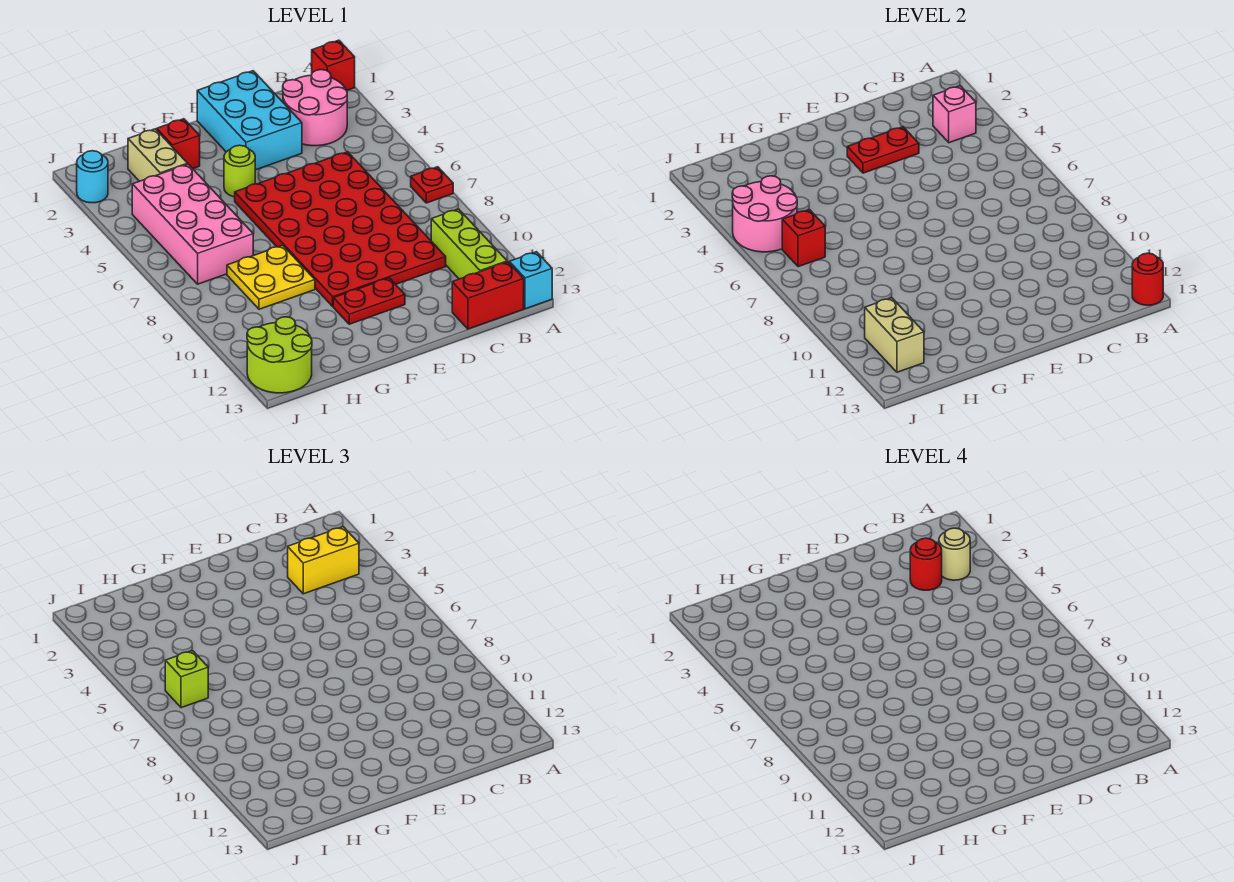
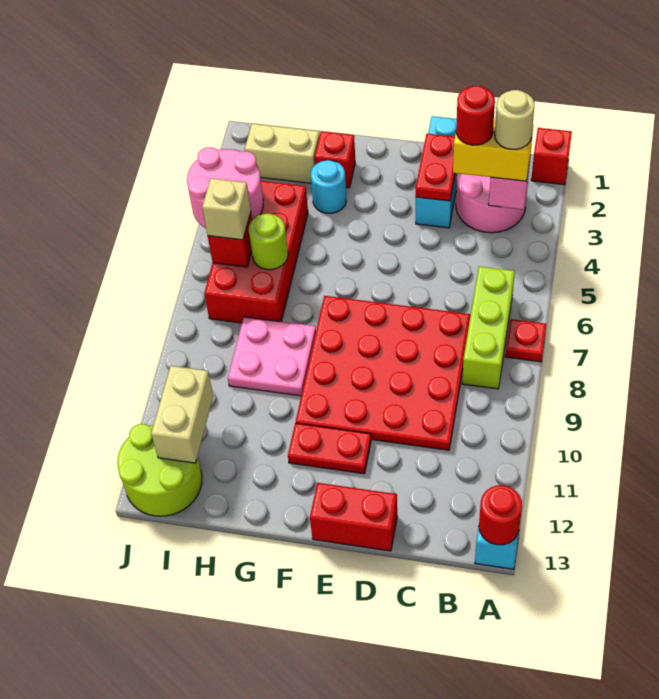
lime brick B10:B12 level 1 -> lime brick B6:B8 level 1
red brick B13:C13 level 1 -> red brick D13:E13 level 1
red plate C5:F10 level 1 -> red plate C7:F10 level 1
cyan brick D1:E3 level 1 -> cyan brick D1:D3 level 1
red plate D3:E3 level 2 -> red plate D2:D3 level 2
lime round brick F4 level 1 -> lime round brick H6 level 2
yellow plate G8:H9 level 1 -> pink plate G8:H9 level 1
tan brick H2:H3 level 1 -> tan brick H2:I2 level 1
pink brick H4:I7 level 1 -> red brick H4:I7 level 1
lime brick I6 level 3 -> tan brick I6 level 3
cyan round brick J2 level 1 -> cyan round brick G3 level 1

